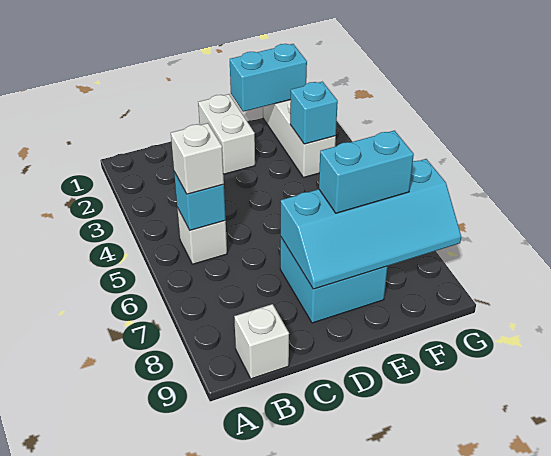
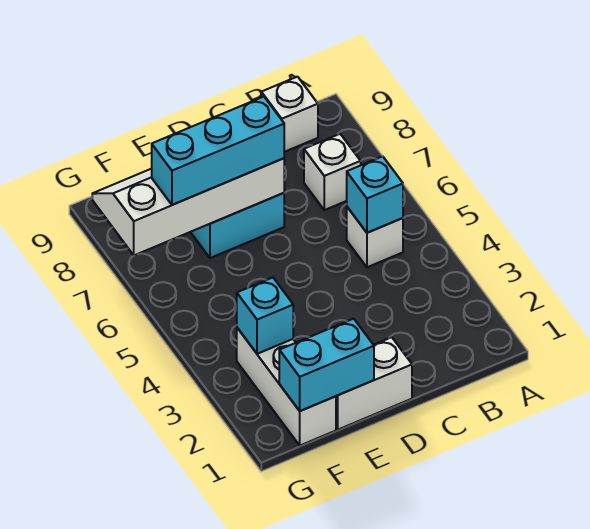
white brick B5 level 3 -> white brick B7 level 1
white brick D1:D2 level 1 -> white brick D1:E1 level 1
cyan slope D7:G8 level 2 top 7 -> white slope D7:G8 level 2 top 7
cyan brick E7:F7 level 3 -> cyan brick D7:F7 level 3

